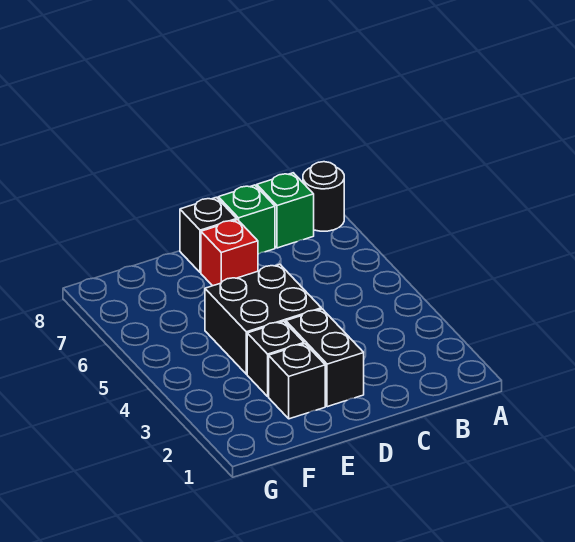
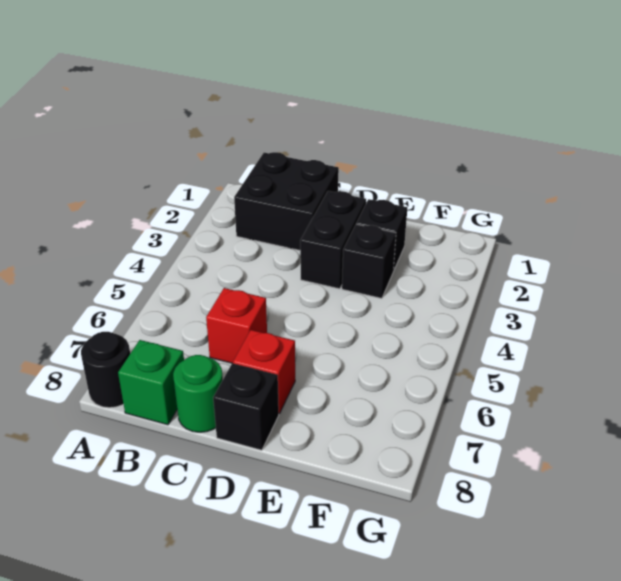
none -> red brick C6 level 1
green brick C8 level 1 -> green round brick C8 level 1
black brick D4:E5 level 1 -> black brick B1:C2 level 1

